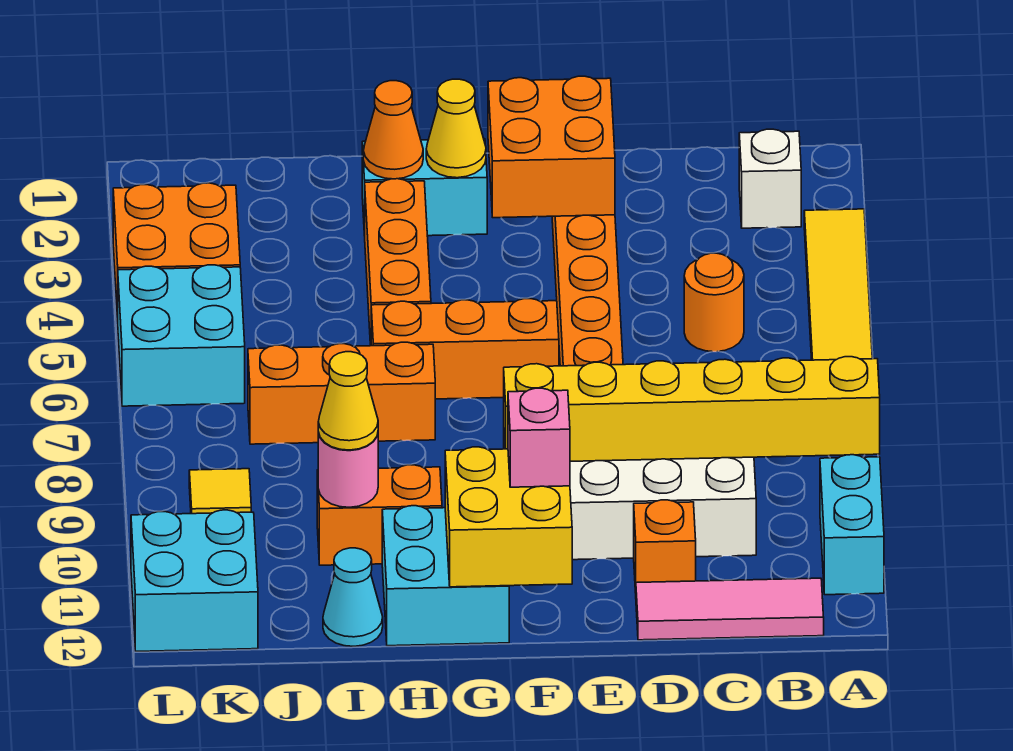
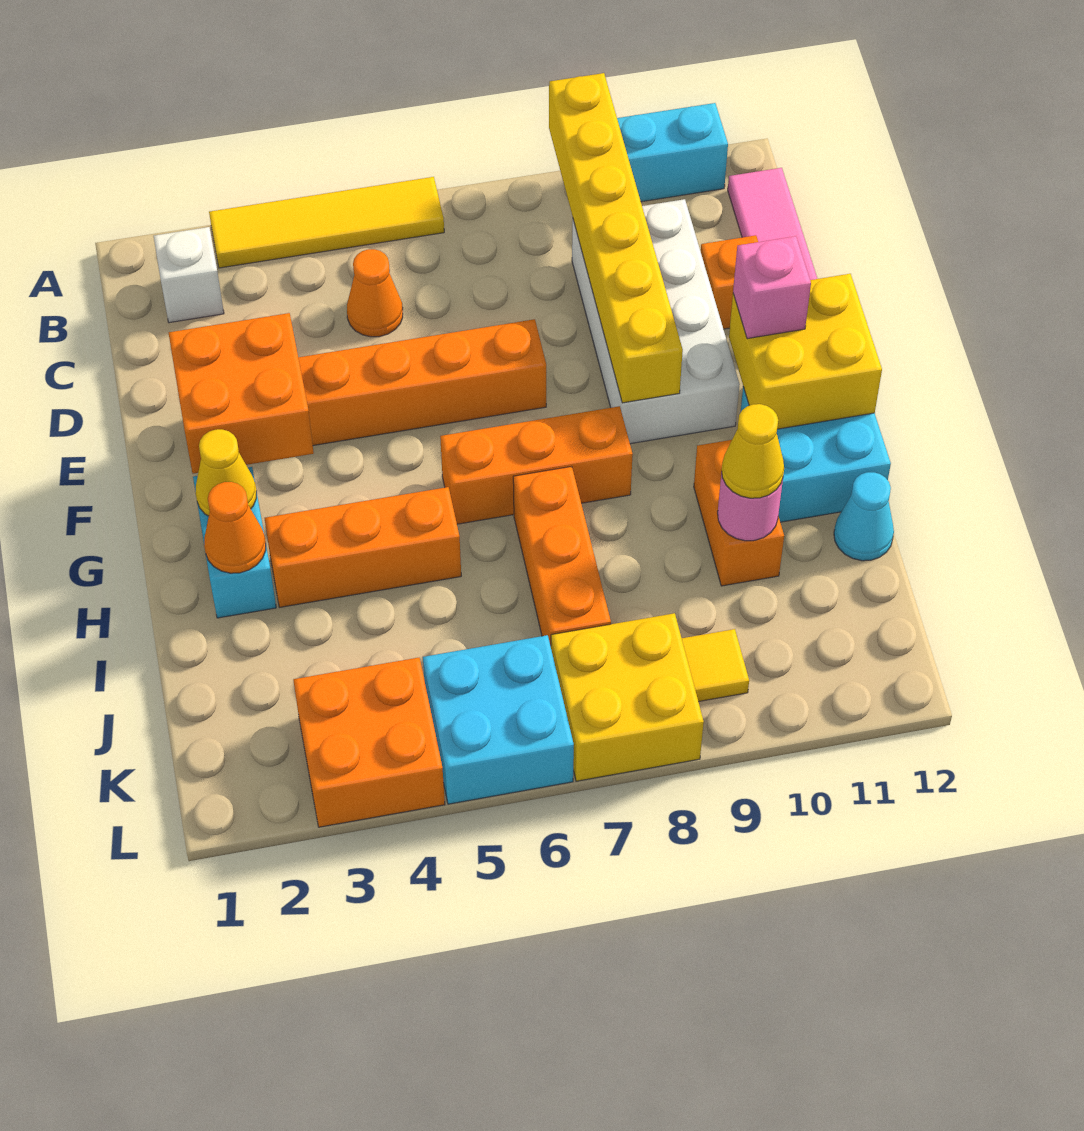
orange round brick C5 level 1 -> orange cone C5 level 1
orange brick F6:H6 level 1 -> orange brick G6:G8 level 1
none -> yellow brick K7:L8 level 1
cyan brick K11:L12 level 1 -> none

